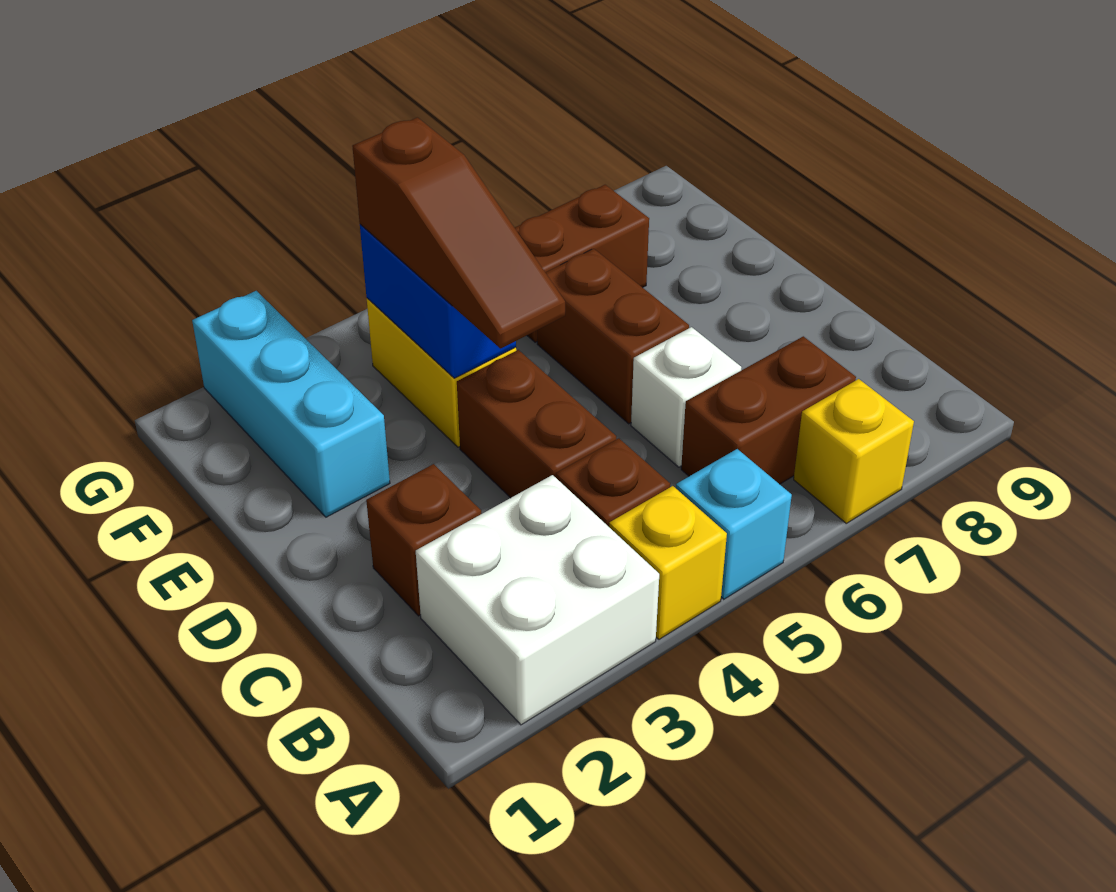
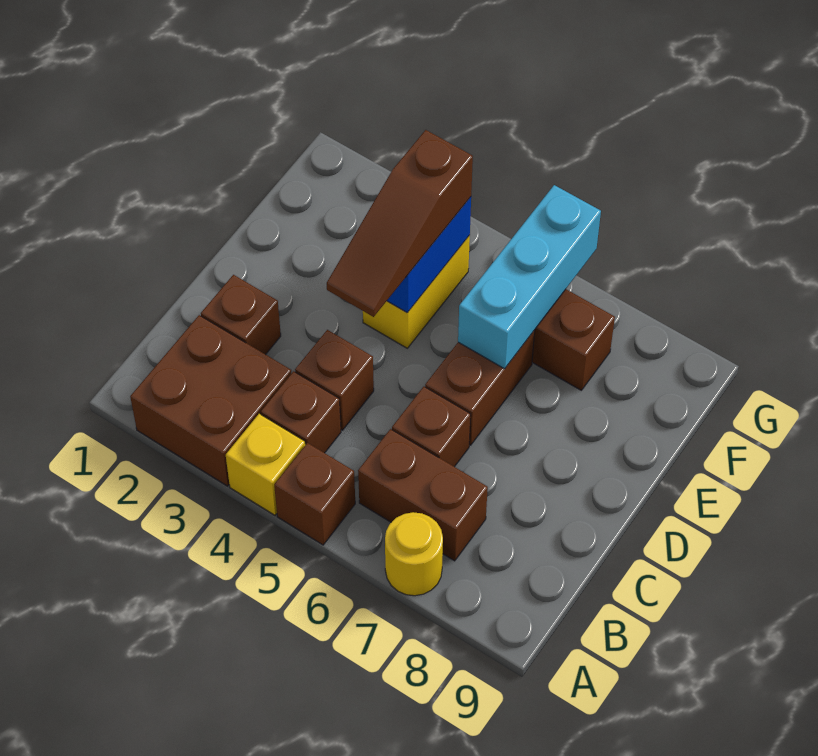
white brick A2:B3 level 1 -> brown brick A2:B3 level 1
cyan brick A5 level 1 -> brown brick A5 level 1
yellow brick A7 level 1 -> yellow round brick A7 level 1
brown brick C4:D4 level 1 -> brown brick C4 level 1
white brick C6 level 1 -> brown brick C6 level 1
cyan brick E2:G2 level 1 -> cyan brick E6:G6 level 2

